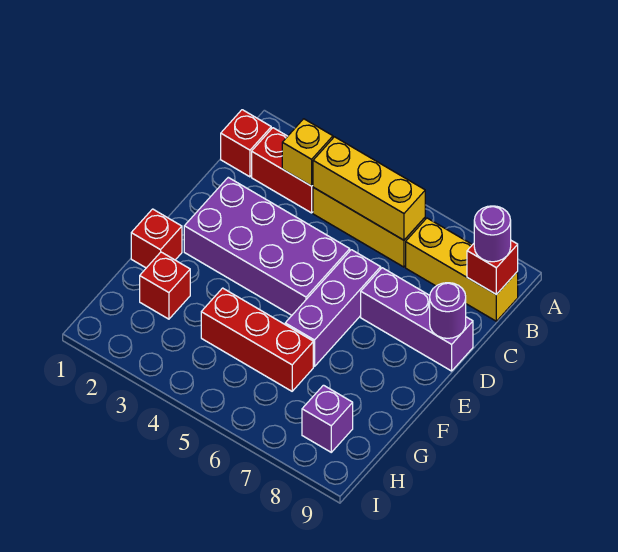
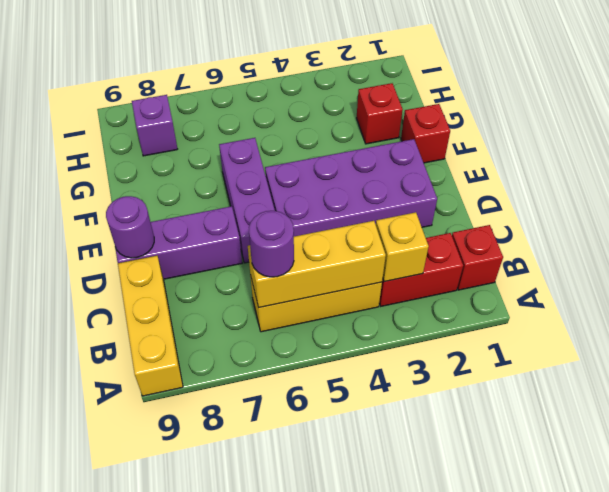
yellow brick B7:B9 level 1 -> yellow brick A9:C9 level 1
red brick B9 level 2 -> none
purple round brick B9 level 3 -> purple round brick B6 level 3
red brick G4:G6 level 1 -> none

